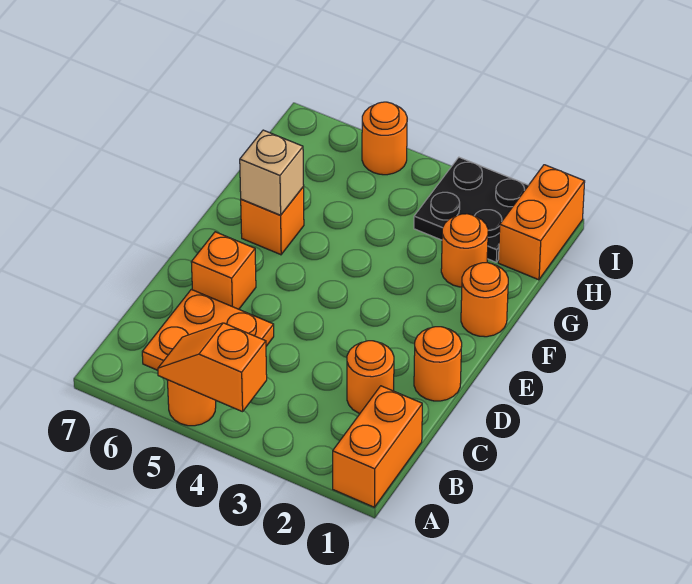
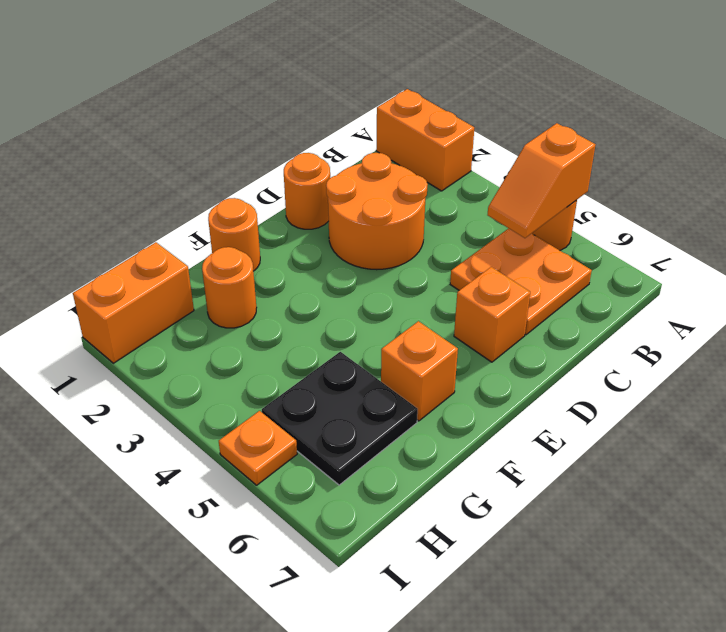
orange brick A1:B1 level 1 -> orange brick A1:A2 level 1
orange slope A4:A5 level 2 top 4 -> orange slope A5:B5 level 2 top A
orange round brick C2 level 1 -> orange round brick C2:D3 level 1
tan brick F6 level 2 -> none
black plate H2:I3 level 1 -> black plate G5:H6 level 1
orange round brick I5 level 1 -> orange plate I5 level 1

